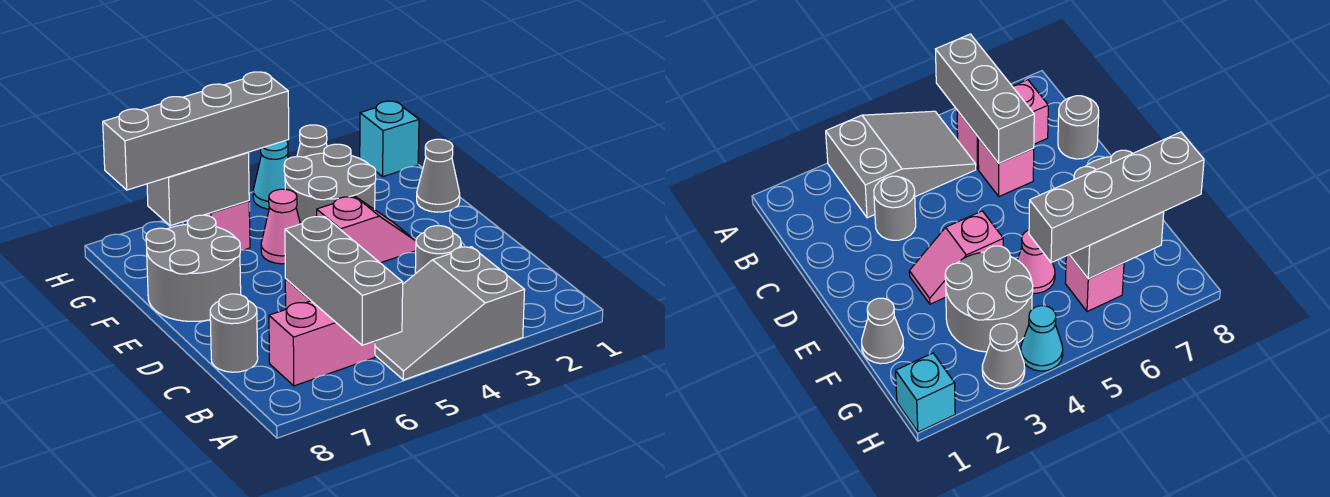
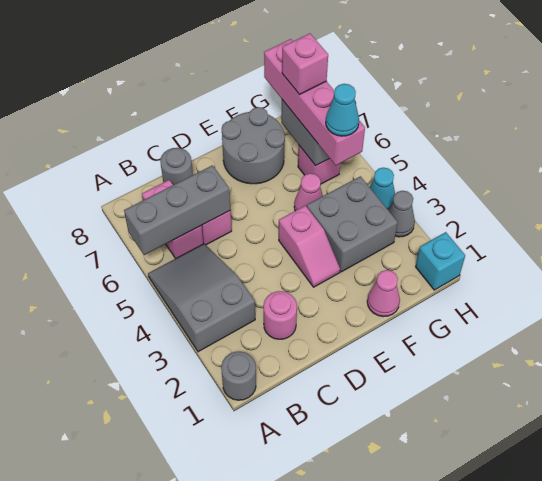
none -> pink round brick C2 level 1
grey round brick C3 level 1 -> grey round brick A1 level 1
grey cone F1 level 1 -> pink cone F1 level 1
grey round brick F3:G4 level 1 -> grey brick F3:G4 level 1
grey brick G5:G8 level 3 -> pink brick G5:G8 level 3
none -> cyan cone G5 level 4
none -> pink brick G7 level 4

